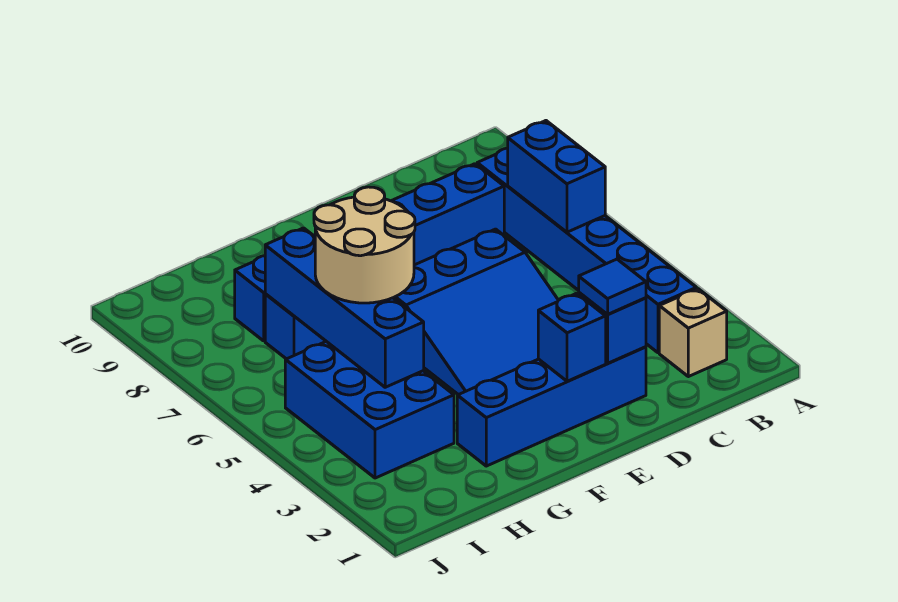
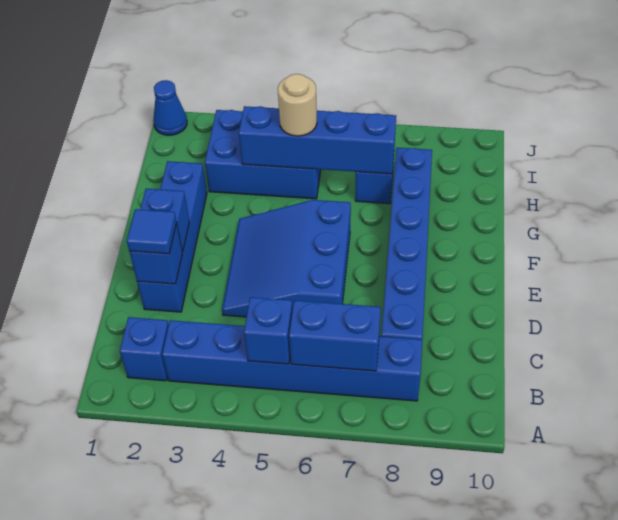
tan brick B2 level 1 -> blue brick B2 level 1
none -> blue brick B5 level 2
tan round brick G5:H6 level 3 -> tan round brick H5 level 3
none -> blue cone J1 level 1

